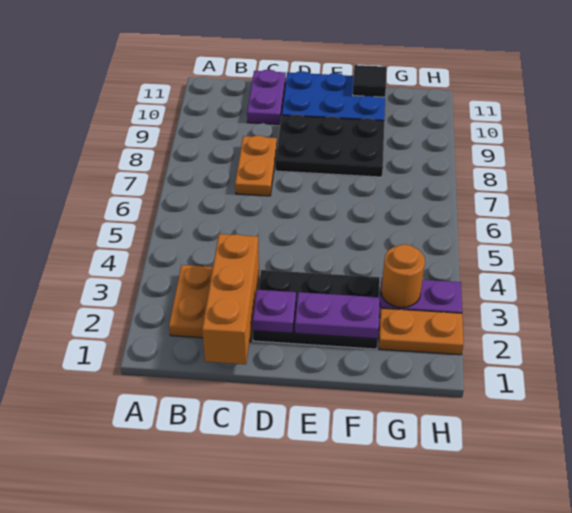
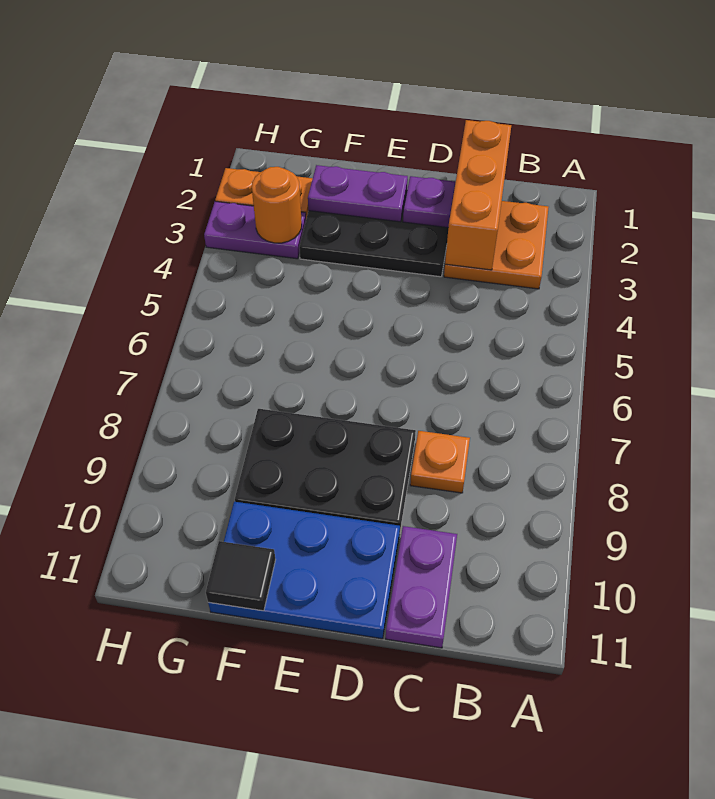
orange plate C7:C8 level 1 -> orange plate C8 level 1

